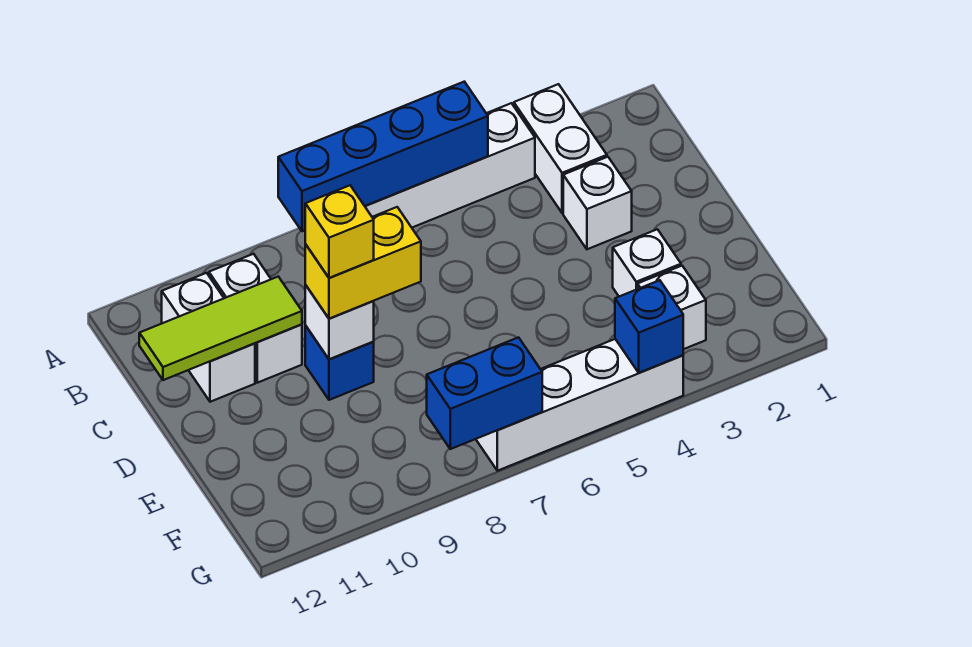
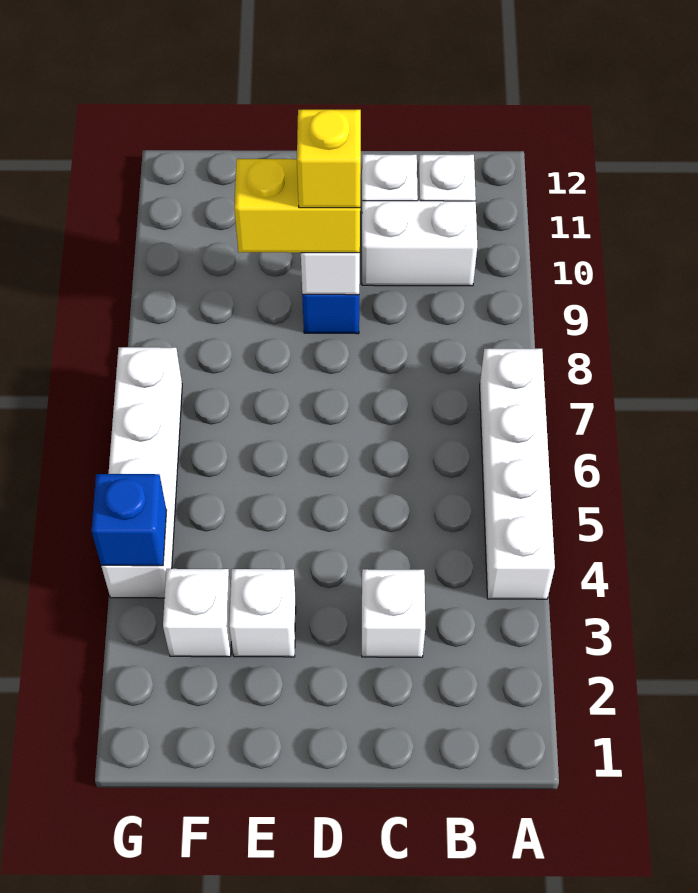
white brick A3:B3 level 1 -> none
blue brick A5:A8 level 2 -> none
lime tile C10:C12 level 2 -> none
yellow brick D8:D9 level 3 -> yellow brick D9:E9 level 3
blue brick G7:G8 level 2 -> none

